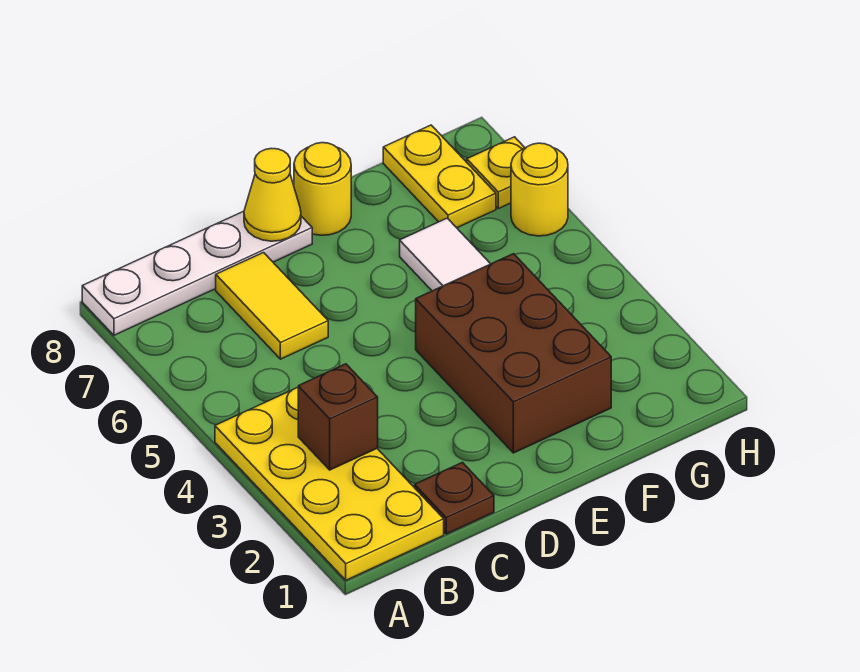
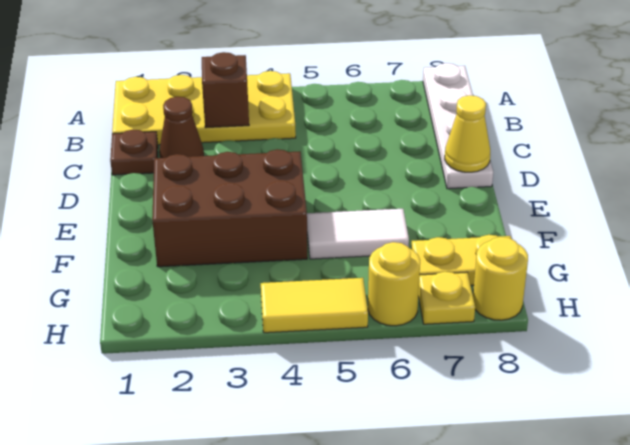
none -> brown cone C2 level 1
yellow tile C6:C7 level 1 -> yellow tile H4:H5 level 1
yellow round brick E8 level 1 -> yellow round brick H8 level 1

